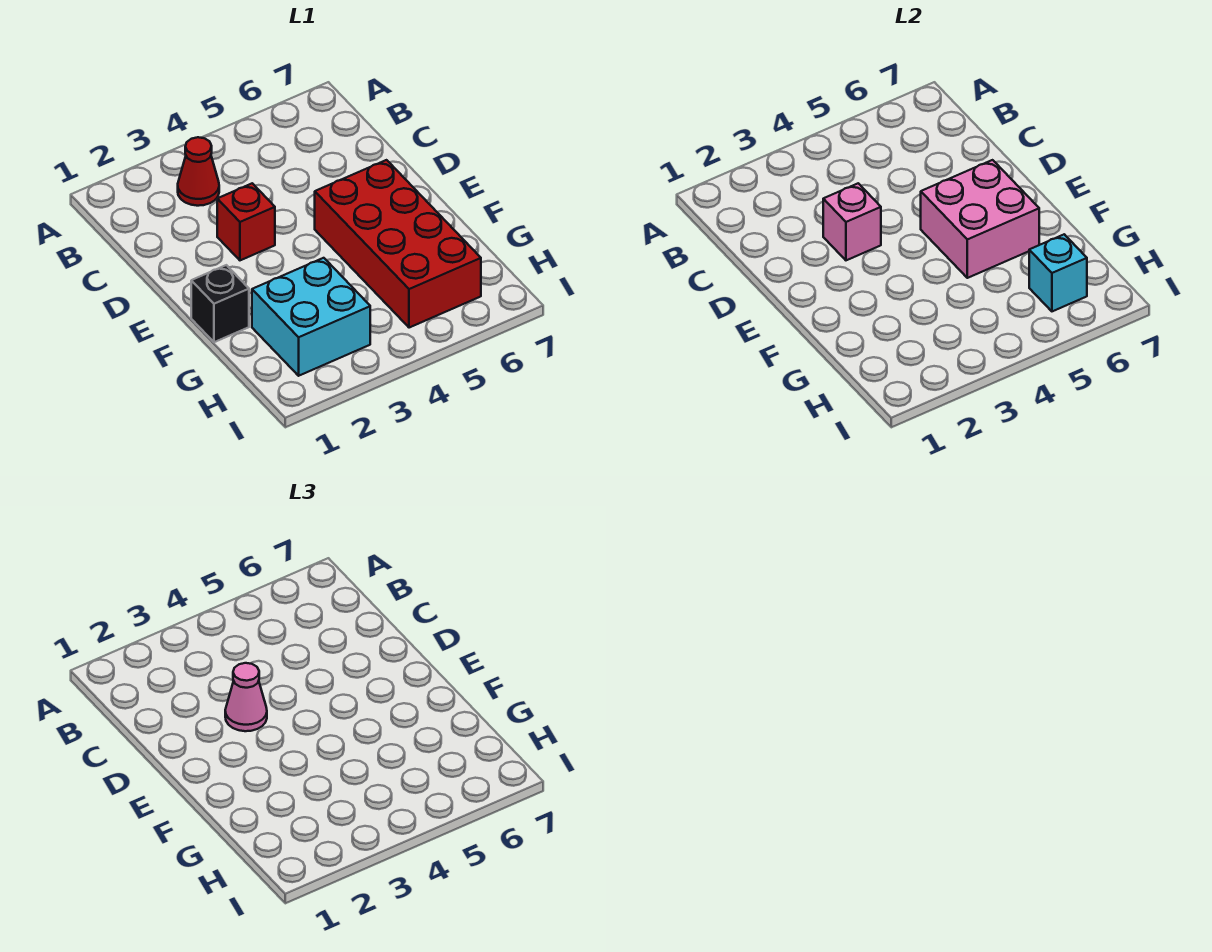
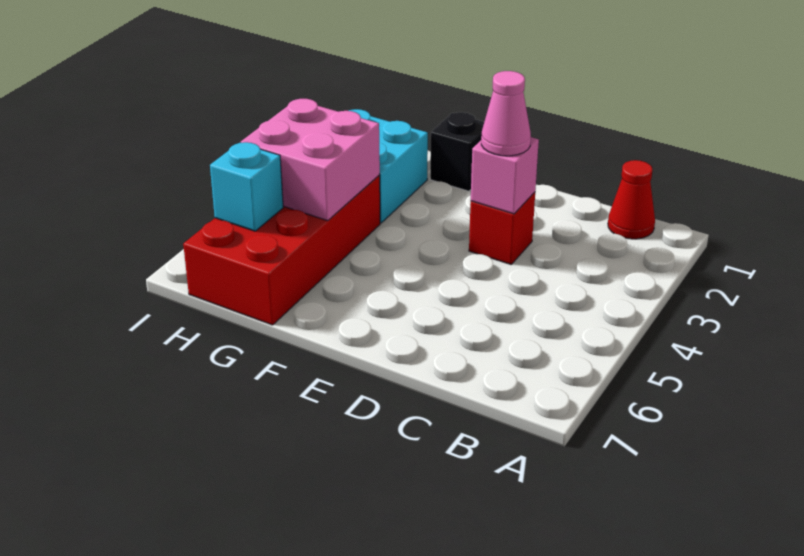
red cone B3 level 1 -> red cone B1 level 1
red brick E5:H6 level 1 -> red brick G4:H7 level 1
pink brick E5:F6 level 2 -> pink brick G4:H5 level 2

